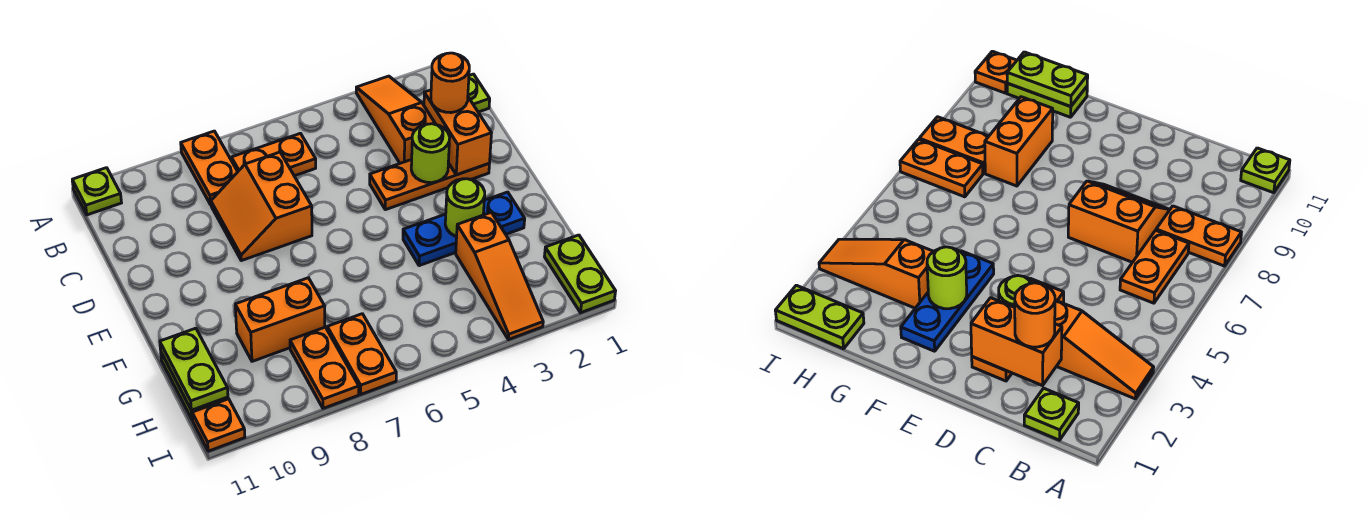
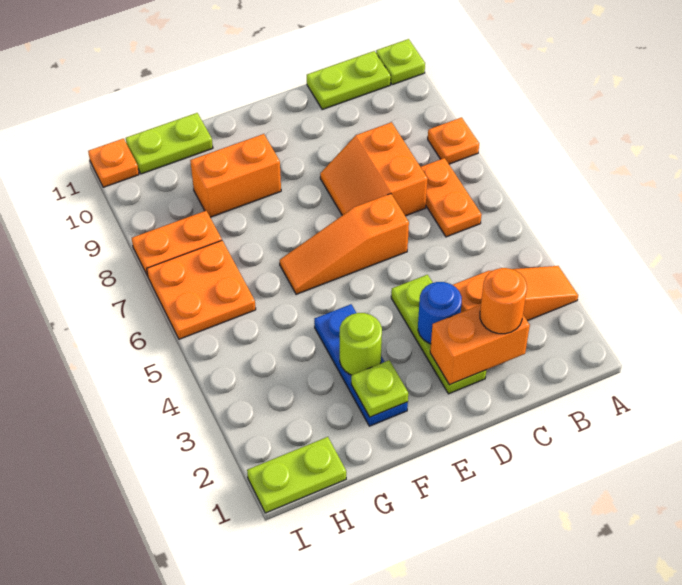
orange plate A8:B8 level 1 -> orange plate A8 level 1
lime plate B1 level 1 -> lime plate F2 level 2
orange slope C7:D8 level 1 top 7 -> orange slope C7:D8 level 1 top C
orange plate D2:D4 level 1 -> lime plate D2:D4 level 1
lime round brick D3 level 2 -> blue round brick D3 level 2
orange slope G3:I3 level 1 top G -> orange slope D6:F6 level 1 top D
orange brick G8:G9 level 1 -> orange brick F9:G9 level 1
lime plate G11:H11 level 2 -> lime plate B11:C11 level 1
orange plate H7:I7 level 1 -> orange plate H6:I7 level 1

